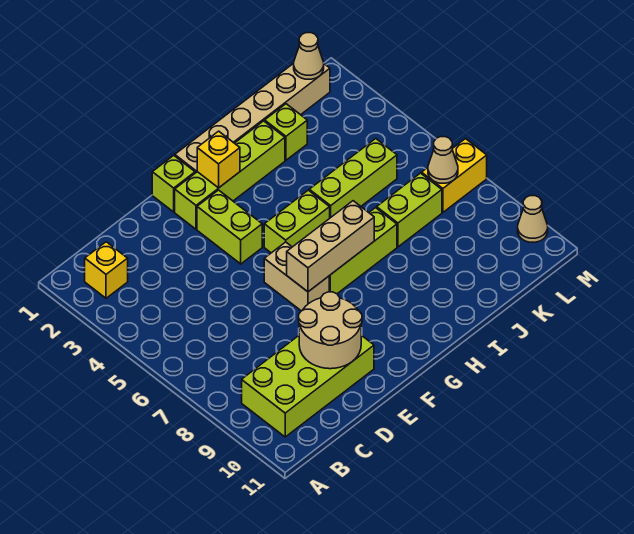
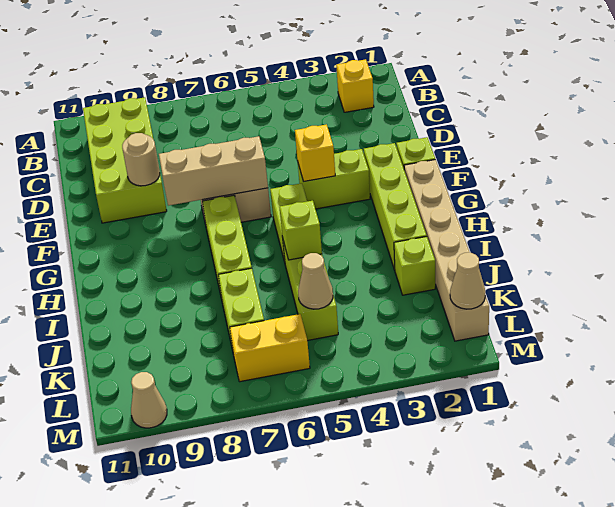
tan round brick D9:E10 level 2 -> tan round brick E9 level 2
tan brick F7:H7 level 2 -> tan brick F6:F8 level 2
yellow brick G2 level 2 -> yellow brick F4 level 2
none -> lime brick I5 level 2
yellow brick L7:M7 level 1 -> yellow brick L6:L7 level 1
tan cone L7 level 2 -> tan cone K5 level 2

